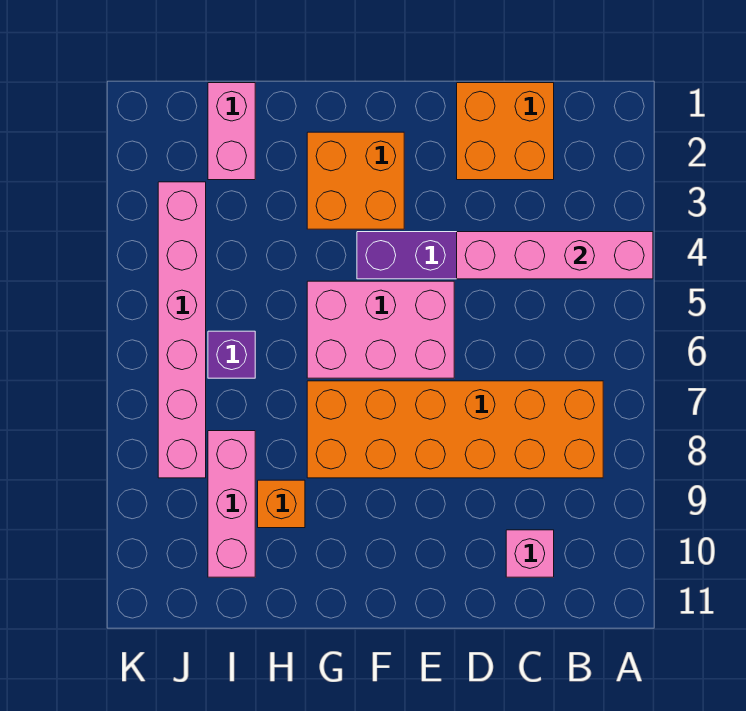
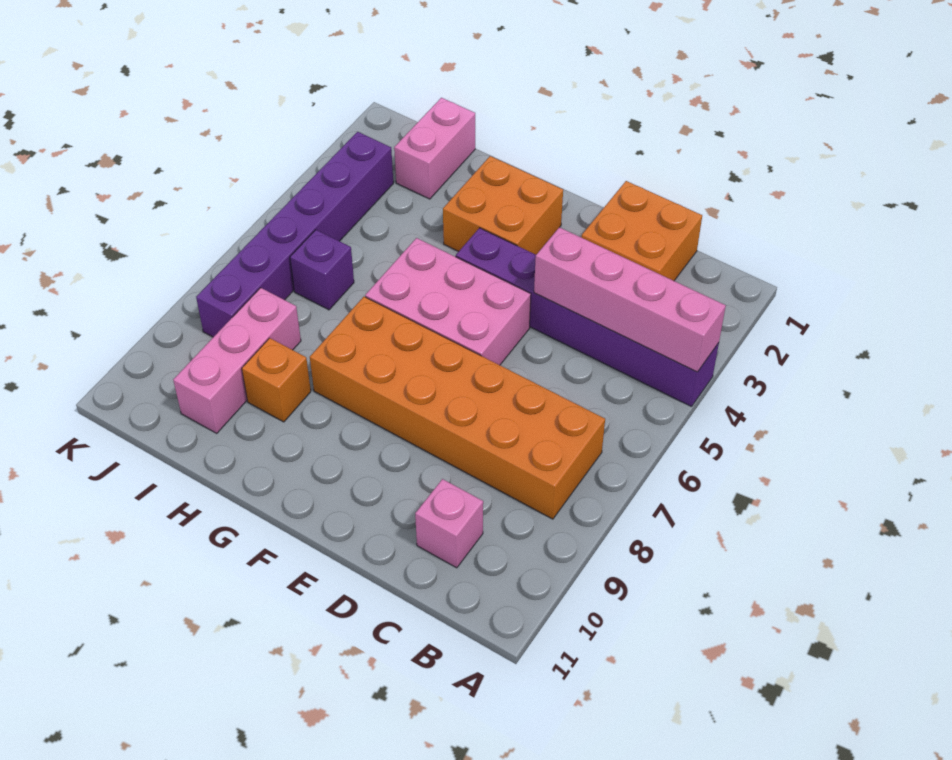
pink brick J3:J8 level 1 -> purple brick J3:J8 level 1

